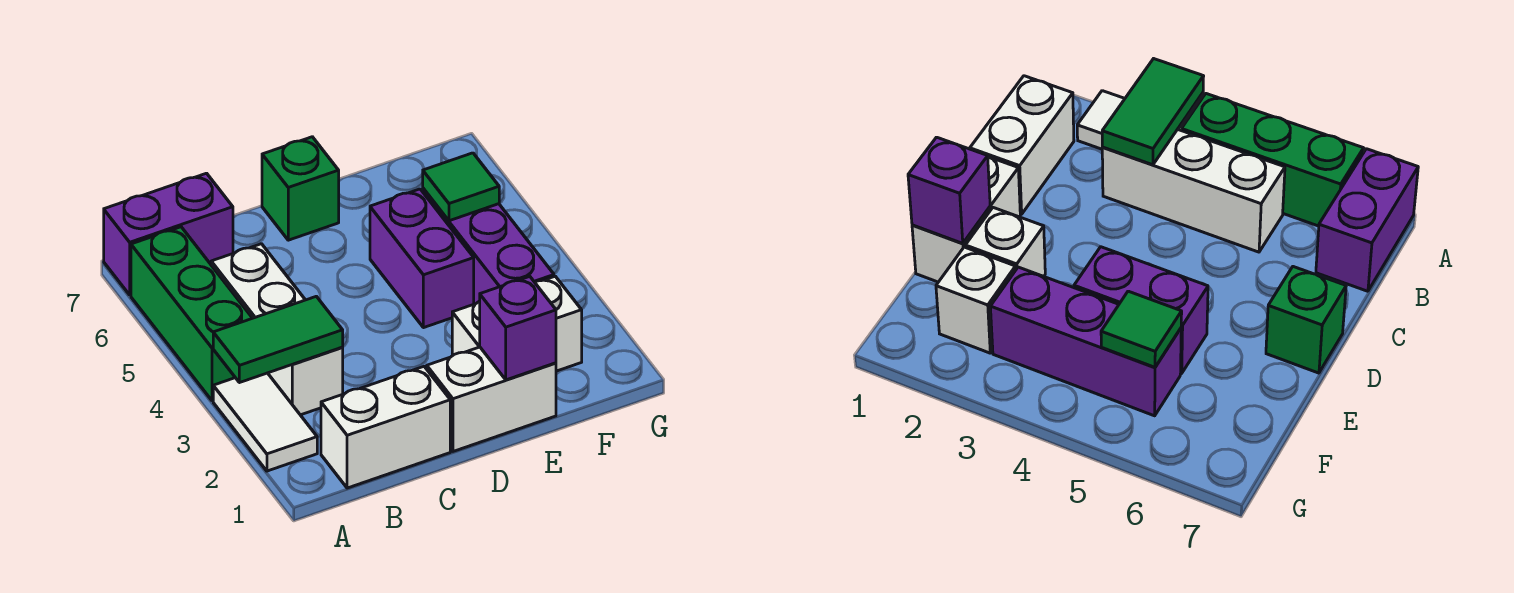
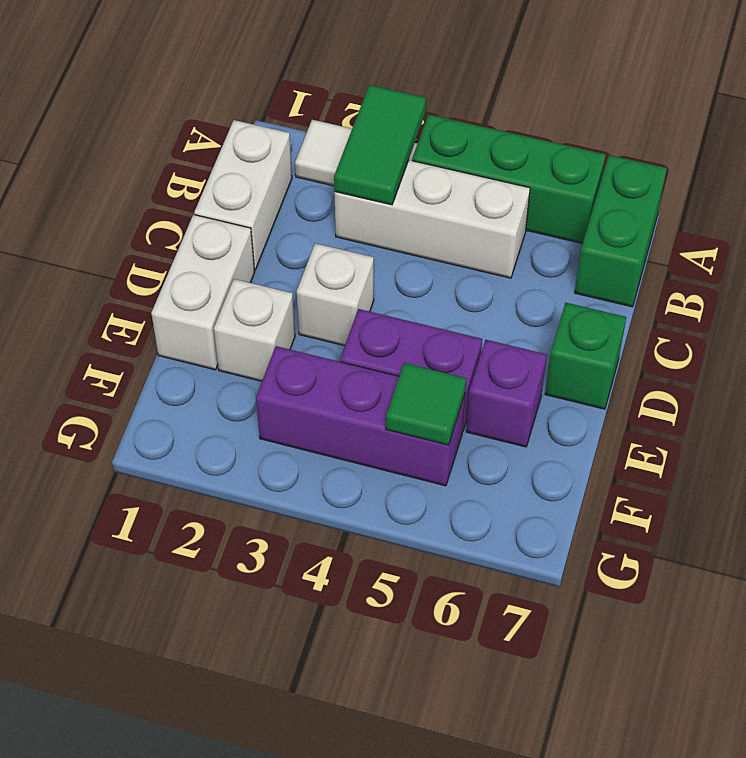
purple brick A7:B7 level 1 -> green brick A7:B7 level 1
purple brick E1 level 2 -> purple brick E6 level 1
white brick F2 level 1 -> white brick D3 level 1

